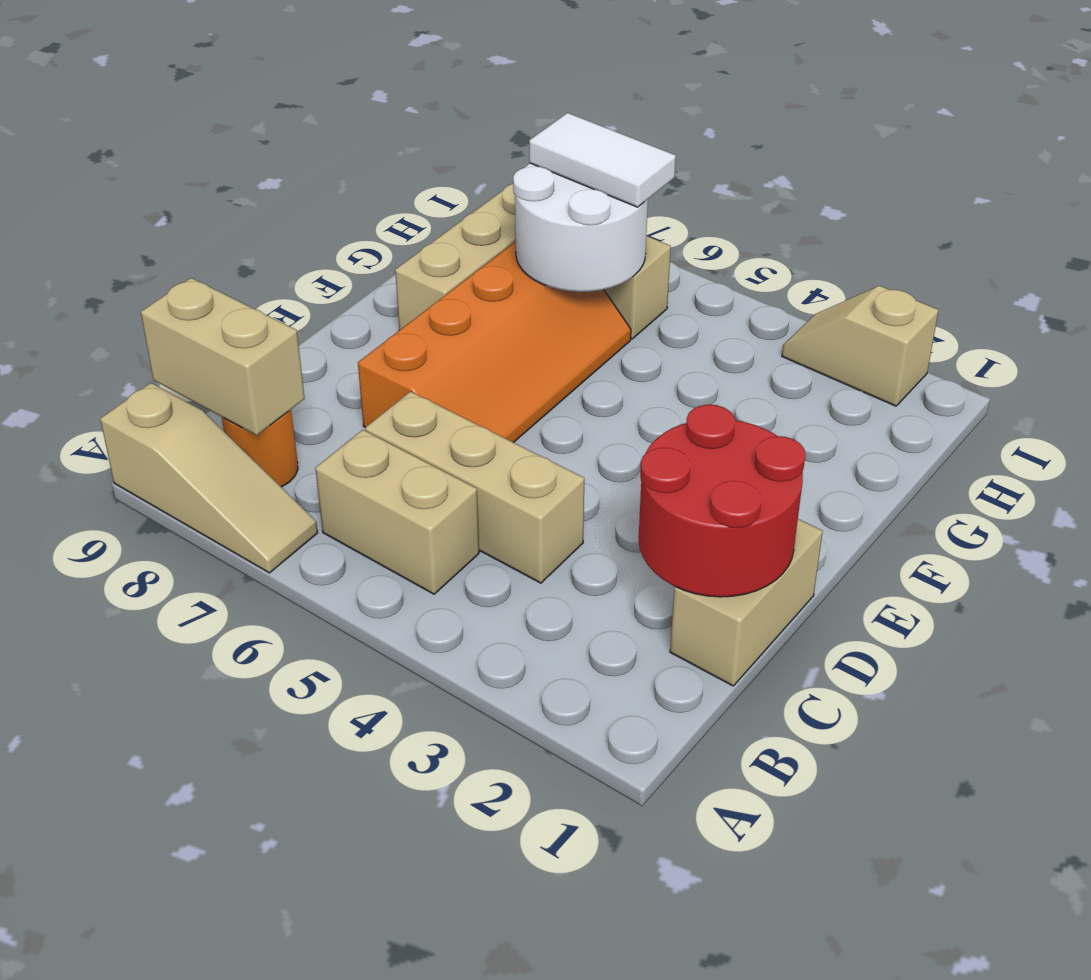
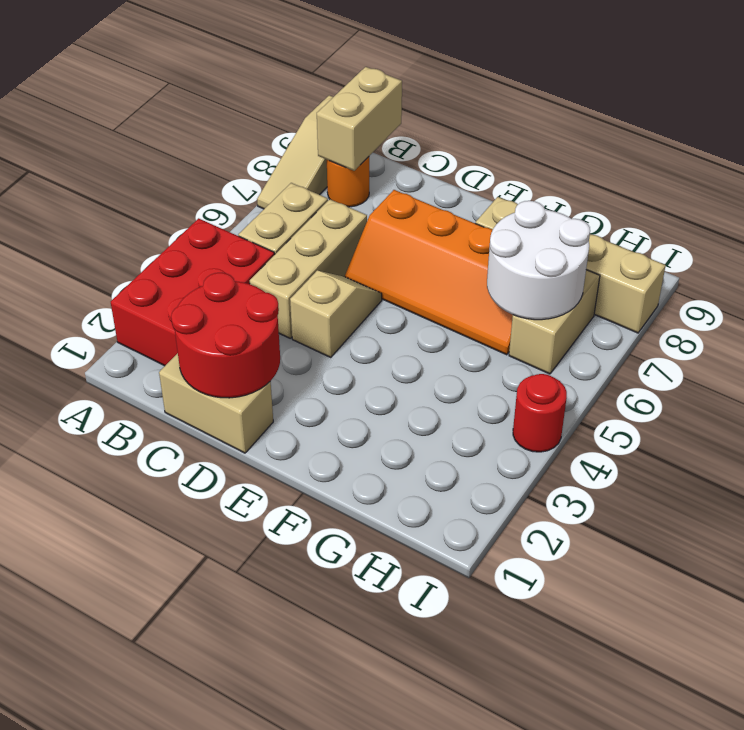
none -> red brick A2:B4 level 1
white tile H6:H7 level 3 -> none
tan slope I2:I3 level 1 top 2 -> tan slope D4:D5 level 1 top 4
none -> red round brick I4 level 1

